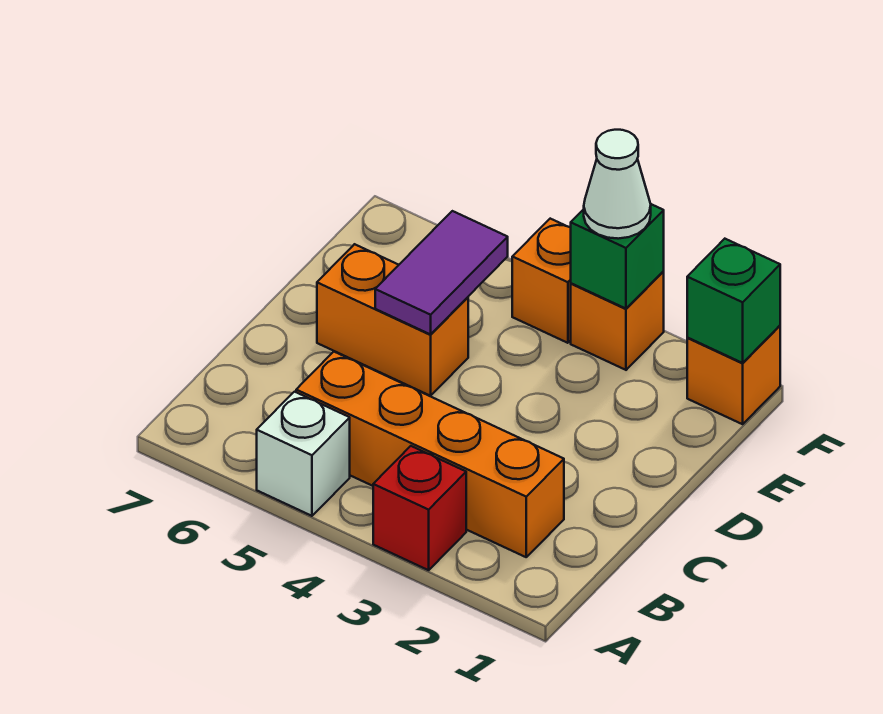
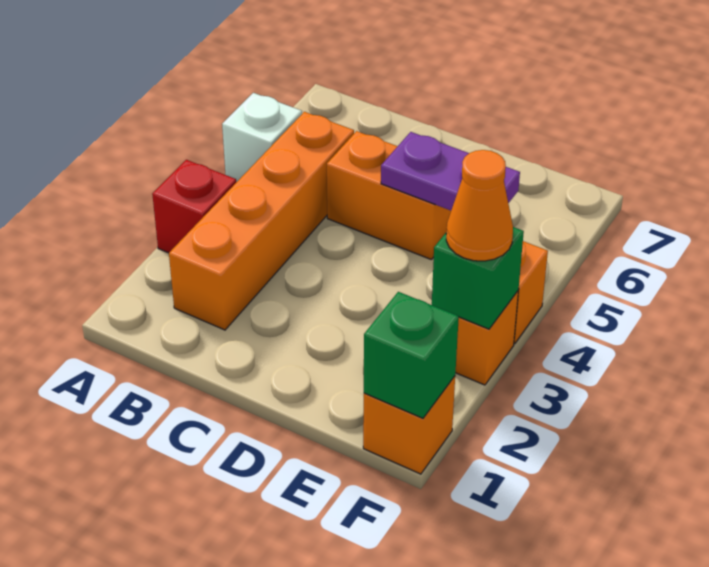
orange brick D5:D6 level 1 -> orange brick C5:D5 level 1
purple tile D5:E5 level 2 -> purple plate D5:E5 level 2
white cone F3 level 3 -> orange cone F3 level 3

